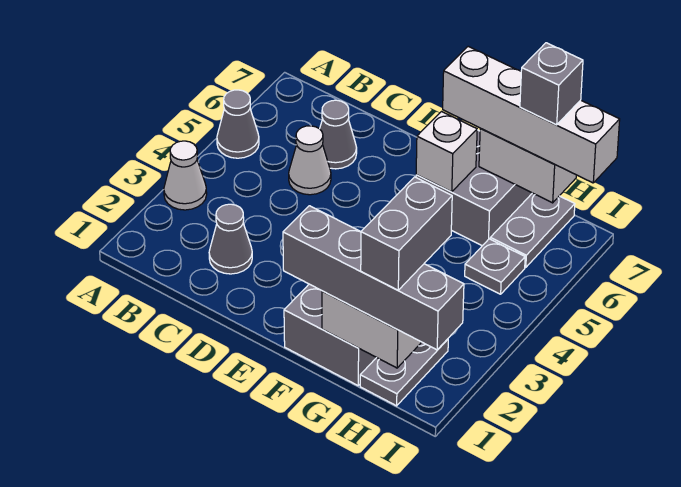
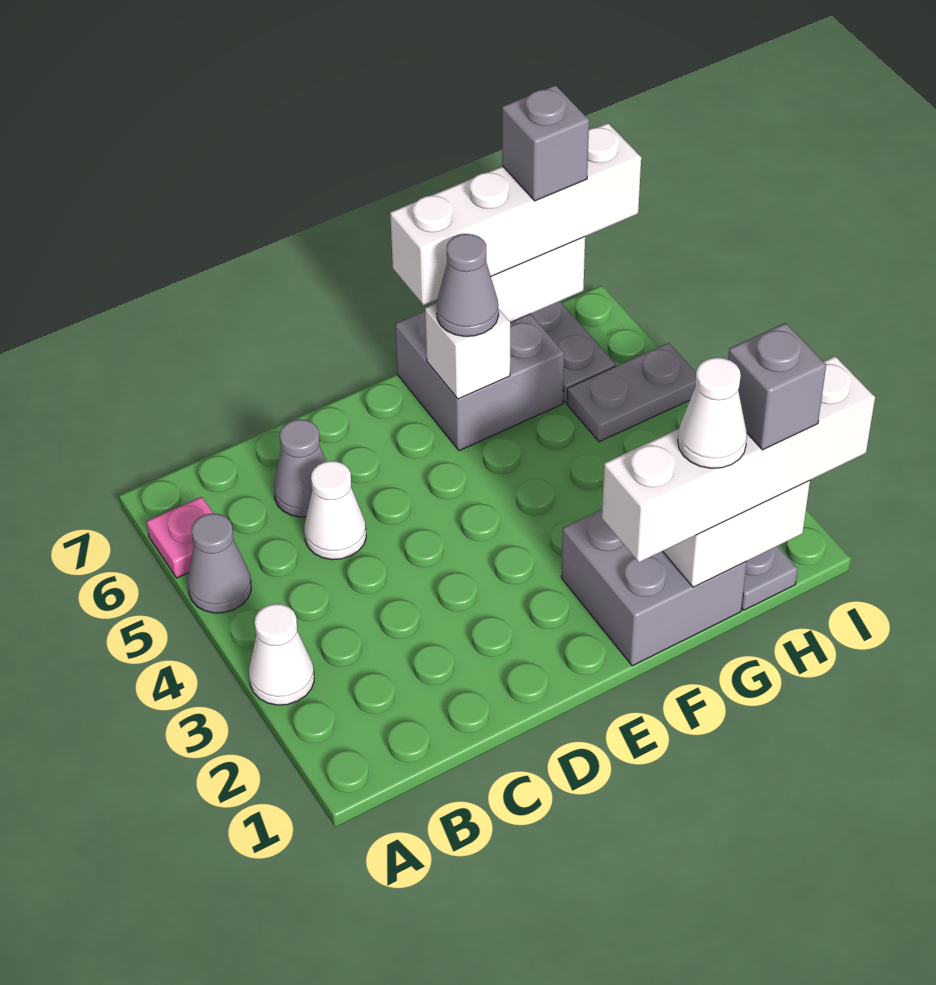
none -> pink plate A6 level 1
grey cone C2 level 1 -> grey cone F6 level 3
grey brick F1:I1 level 3 -> white brick F1:I1 level 3
none -> white cone G1 level 4
grey brick H1:H2 level 4 -> grey brick H1 level 4
grey plate H5 level 1 -> grey plate H5:I5 level 1

